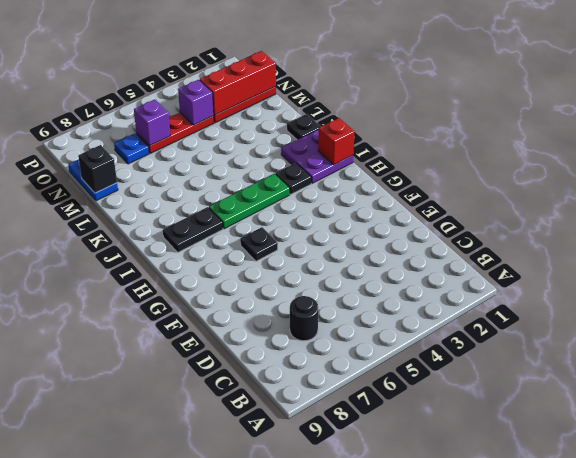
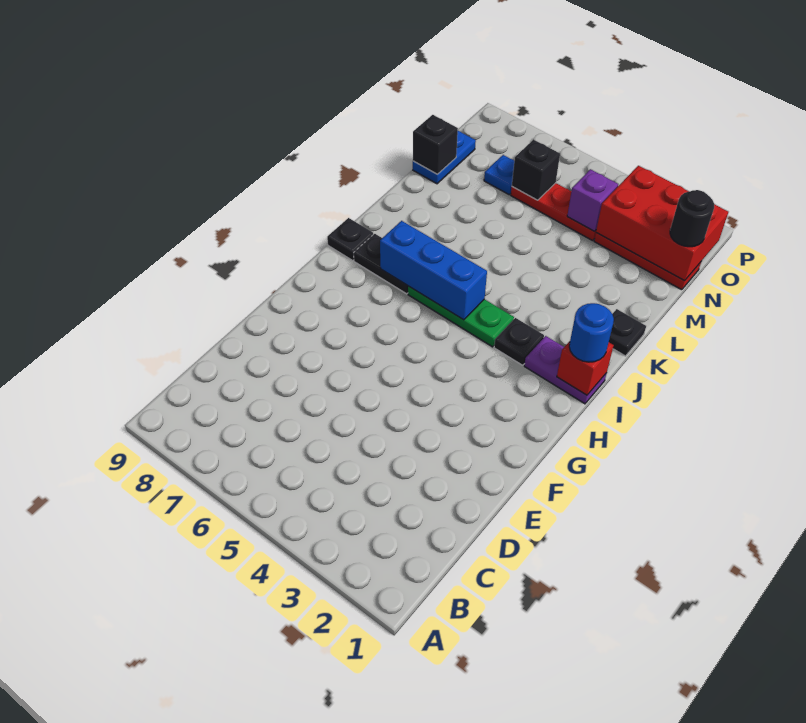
black round brick C7 level 1 -> black round brick N1 level 3
black plate G6 level 1 -> black plate I9 level 1
purple plate I1:J2 level 1 -> purple plate I1:I2 level 1
none -> blue round brick I1 level 3
none -> blue brick I5:I7 level 2
red brick N1:N3 level 2 -> red brick N1:O3 level 2
purple brick N6 level 2 -> black brick N6 level 2

